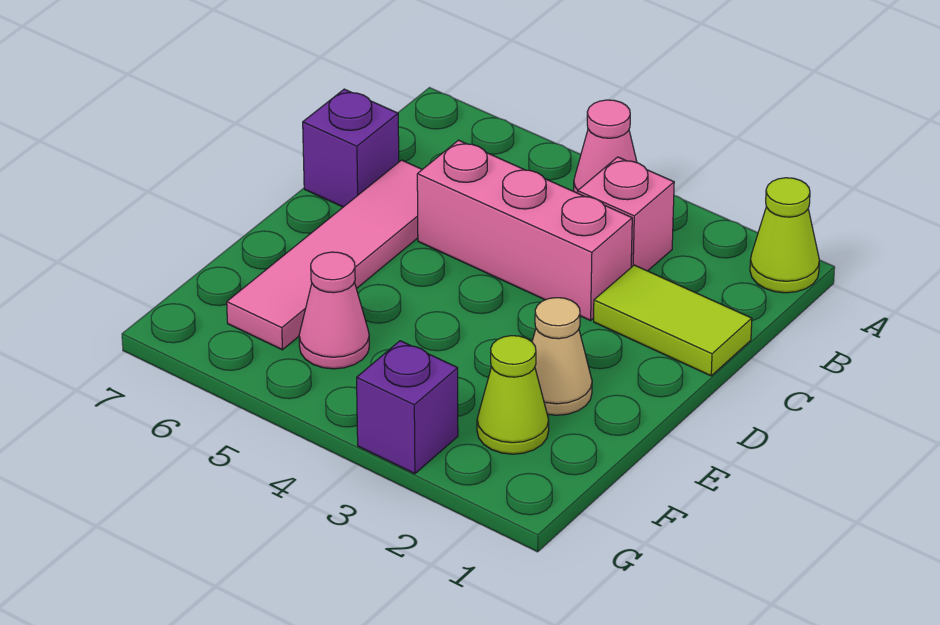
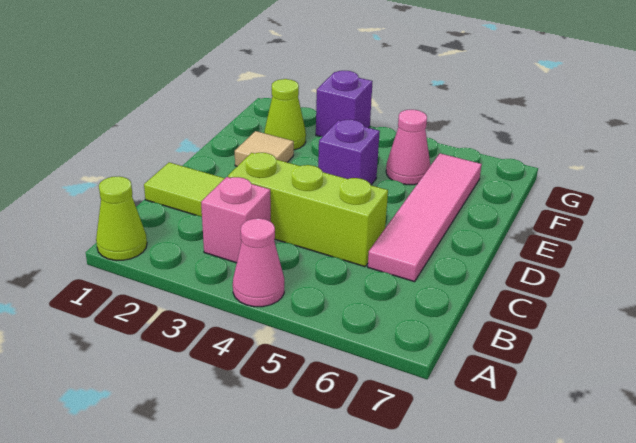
pink brick C3:C5 level 1 -> lime brick C3:C5 level 1
purple brick C7 level 1 -> purple brick E4 level 1
tan cone E2 level 1 -> tan tile E2 level 1

